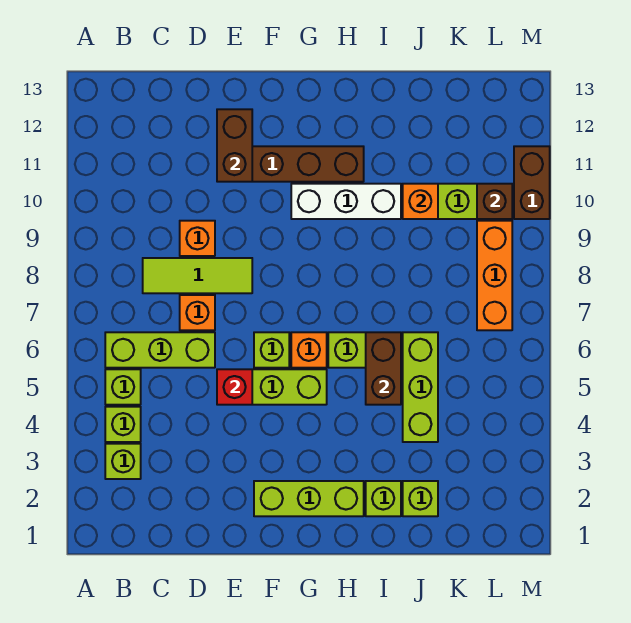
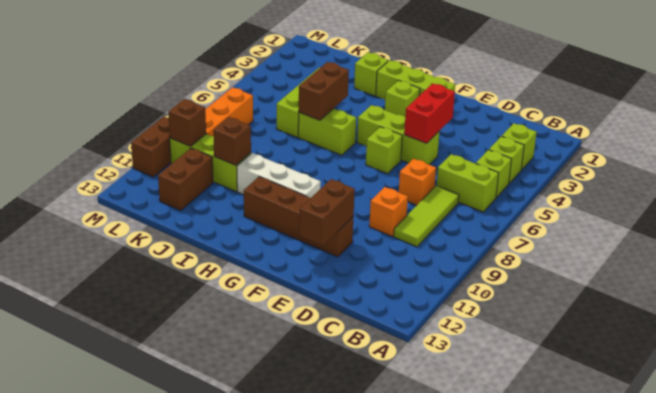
lime brick B6:D6 level 1 -> lime brick B6:C6 level 1
lime tile C8:E8 level 1 -> lime tile C7:C9 level 1
red brick E5 level 2 -> red brick E4:E5 level 2
orange brick G6 level 1 -> none
lime brick J2 level 1 -> lime brick G3 level 1
orange brick J10 level 2 -> brown brick J10 level 2
none -> brown brick K11:K12 level 1

